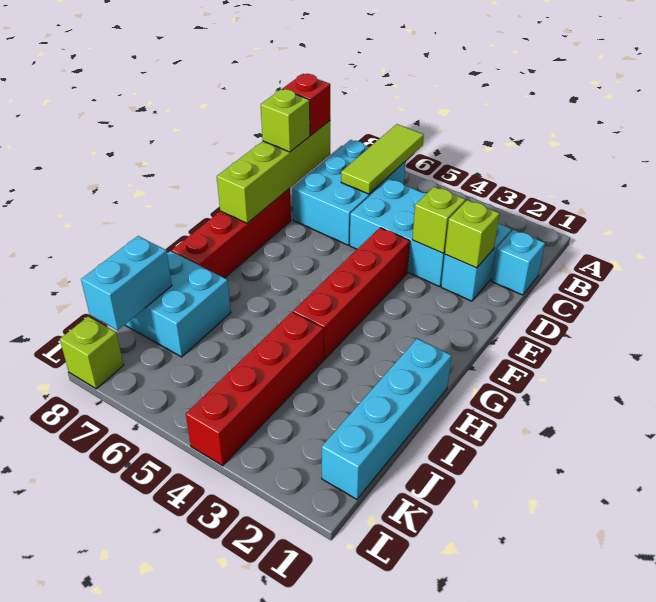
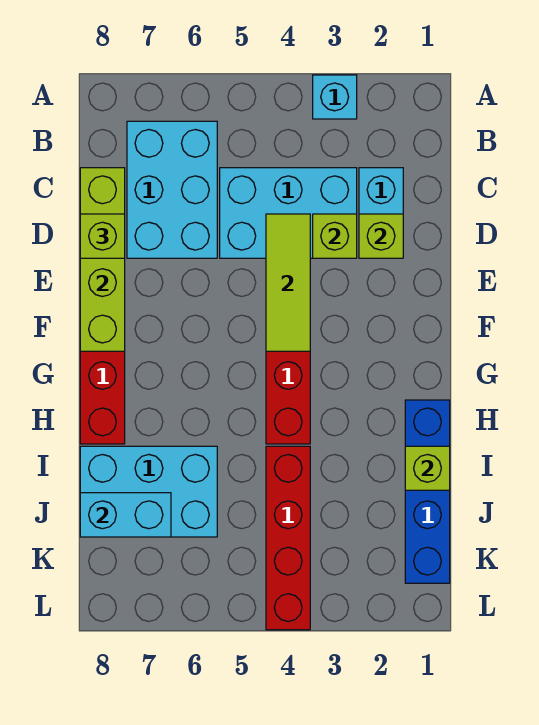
lime tile A6:C6 level 2 -> lime tile D4:F4 level 2
cyan brick C1 level 1 -> cyan brick A3 level 1
red brick C8 level 3 -> none
cyan brick H1:K1 level 1 -> blue brick H1:K1 level 1
cyan brick I7:J8 level 1 -> cyan brick I6:J8 level 1
cyan brick J8:K8 level 2 -> cyan brick J7:J8 level 2
lime brick L8 level 1 -> lime brick I1 level 2

